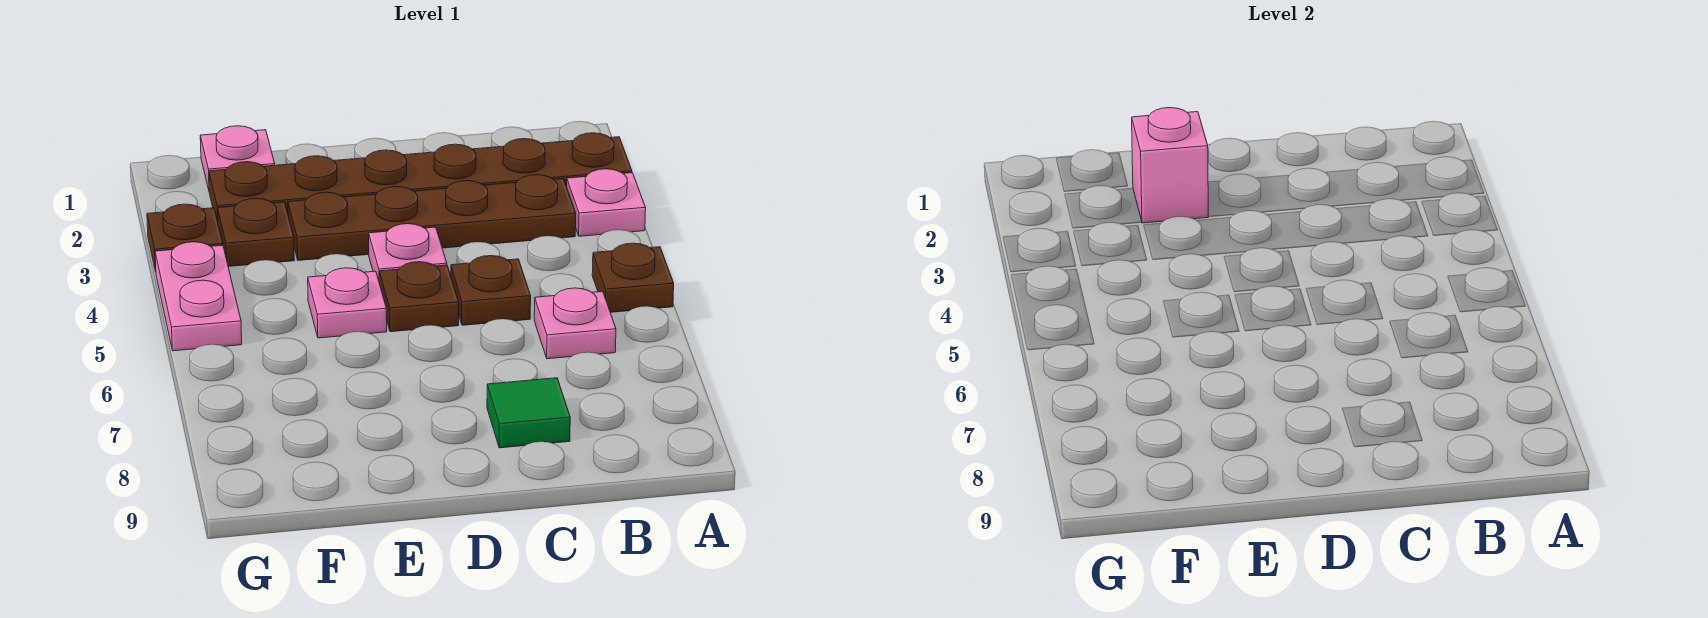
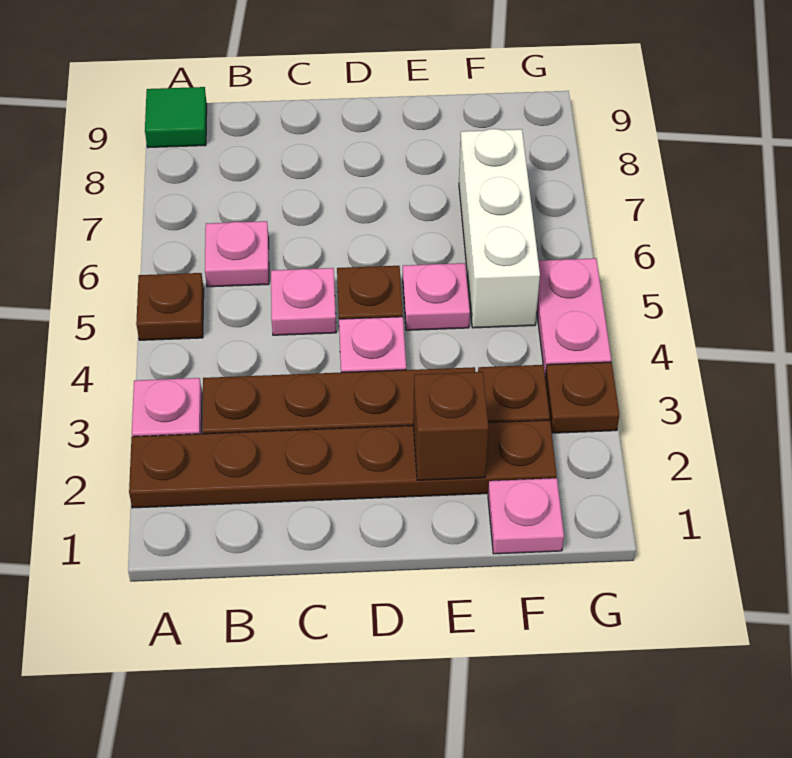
brown plate C5 level 1 -> pink plate C5 level 1
green tile C8 level 1 -> green tile A9 level 1
pink brick E2 level 2 -> brown brick E2 level 2
none -> white brick F5:F7 level 1

